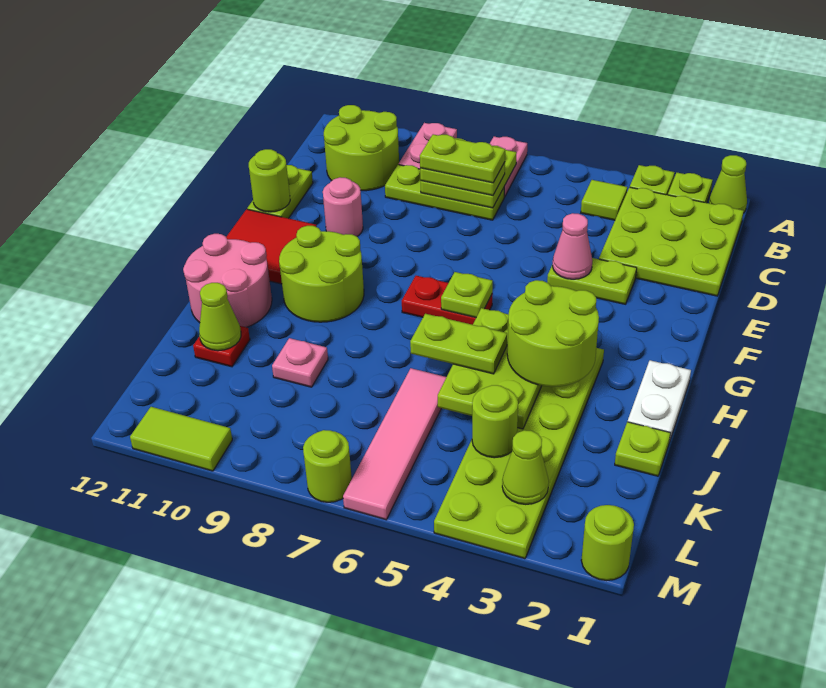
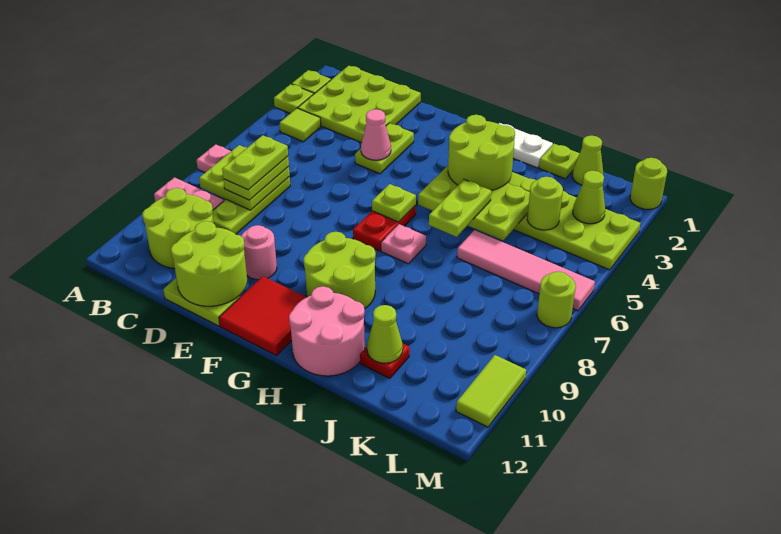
lime cone A1 level 1 -> lime cone K1 level 1
lime round brick E12 level 2 -> lime round brick D11:E12 level 2
pink plate J9 level 1 -> pink plate H7 level 1

